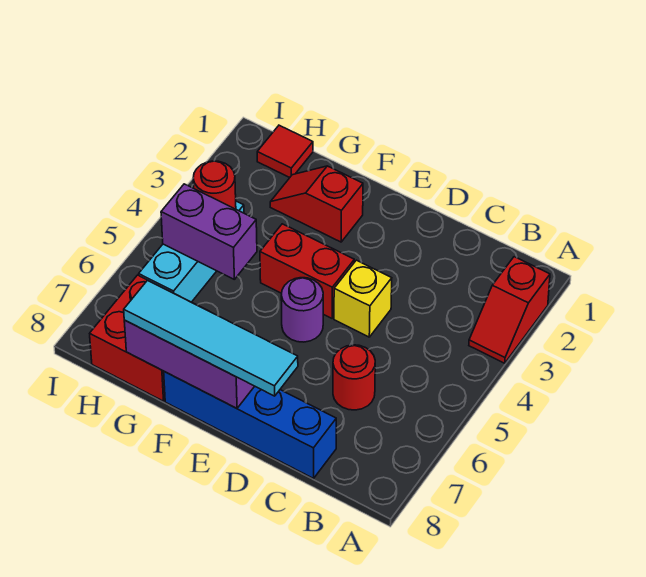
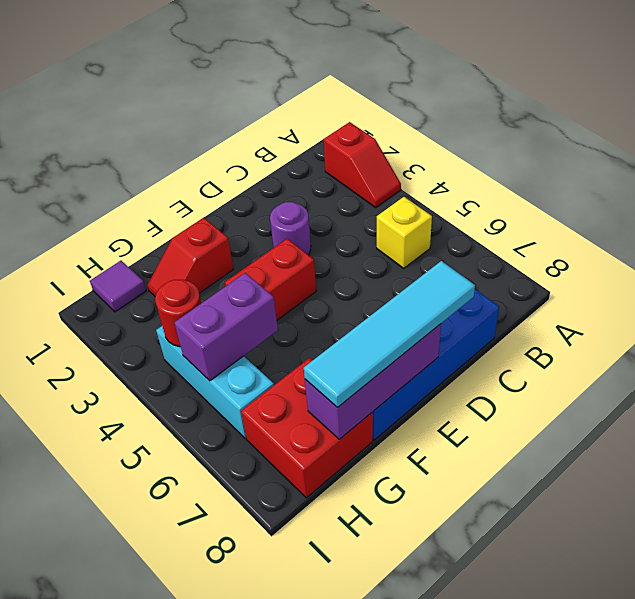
red round brick C6 level 1 -> none
yellow brick D4 level 1 -> yellow brick B5 level 1
purple round brick E5 level 1 -> purple round brick D3 level 1
red tile H1 level 1 -> purple tile H1 level 1

